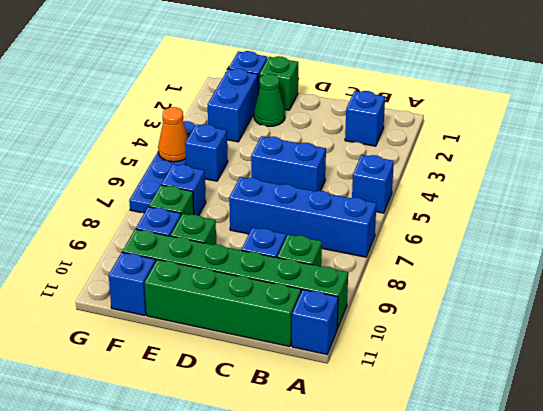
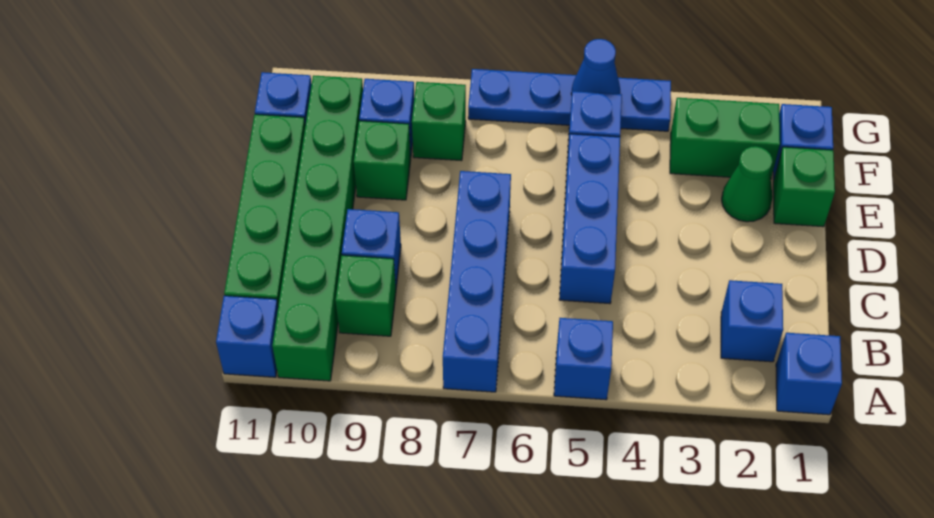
blue brick C5:D5 level 1 -> blue brick C5:E5 level 1
blue brick F2:F3 level 1 -> green brick F2:F3 level 1
blue brick F7 level 1 -> blue brick A1 level 1
orange cone G5 level 2 -> blue cone G5 level 2

